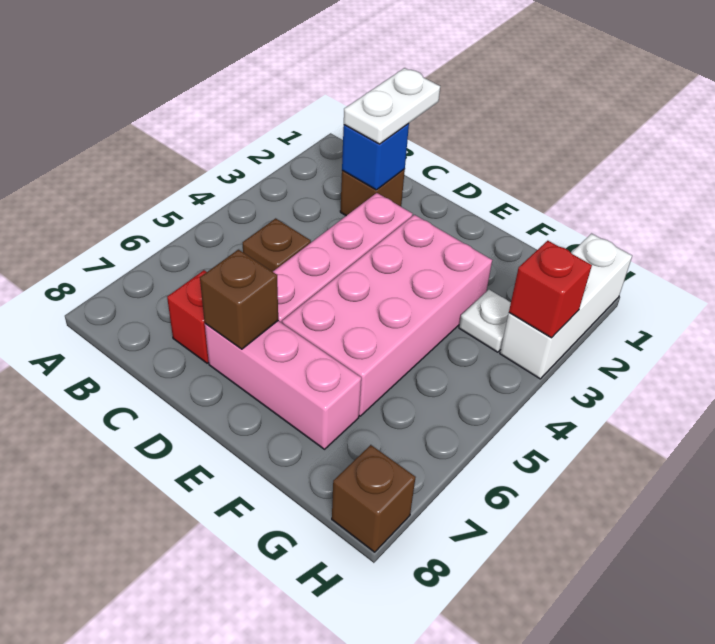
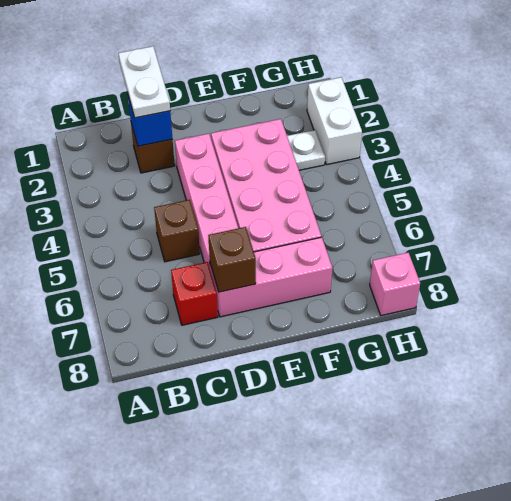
white brick H1:H3 level 1 -> white brick H2:H3 level 1
red brick H3 level 2 -> none
brown brick H8 level 1 -> pink brick H8 level 1

